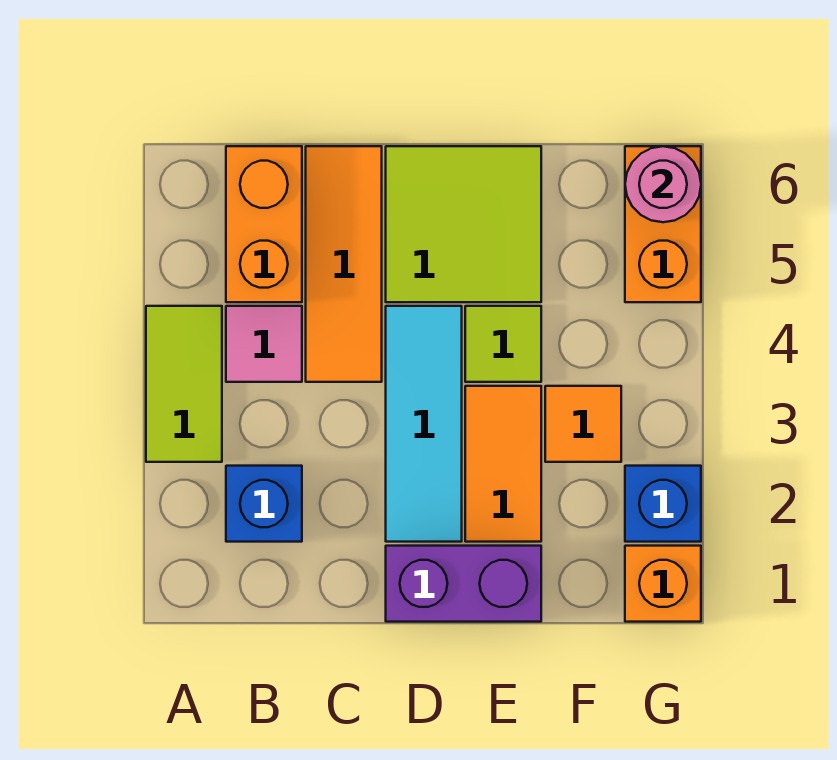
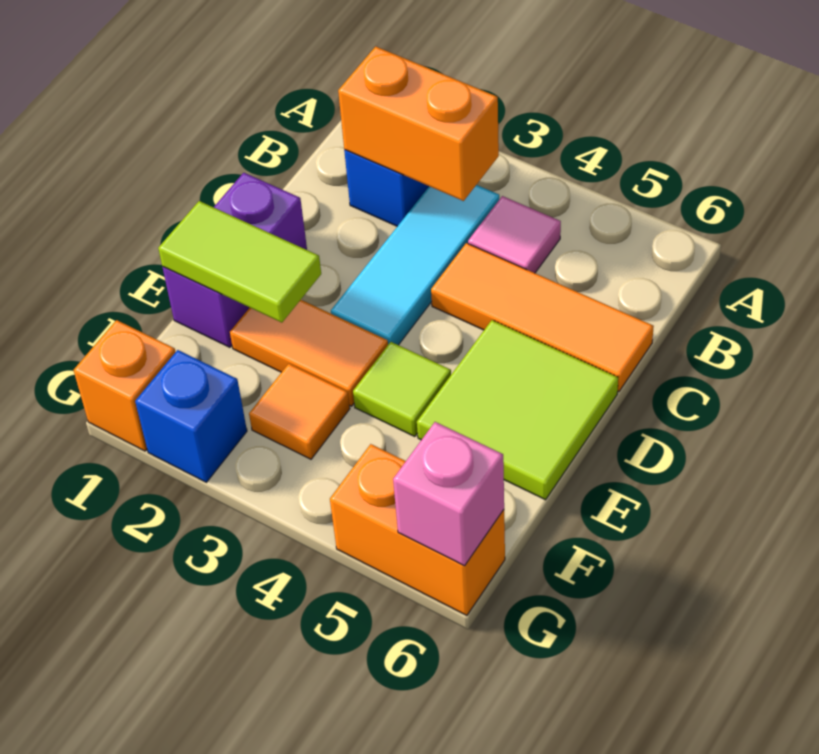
lime tile A3:A4 level 1 -> lime tile E1:E2 level 2
orange brick B5:B6 level 1 -> orange brick B2:B3 level 2
cyan tile D2:D4 level 1 -> cyan tile B3:D3 level 1
pink round brick G6 level 2 -> pink brick G6 level 2

